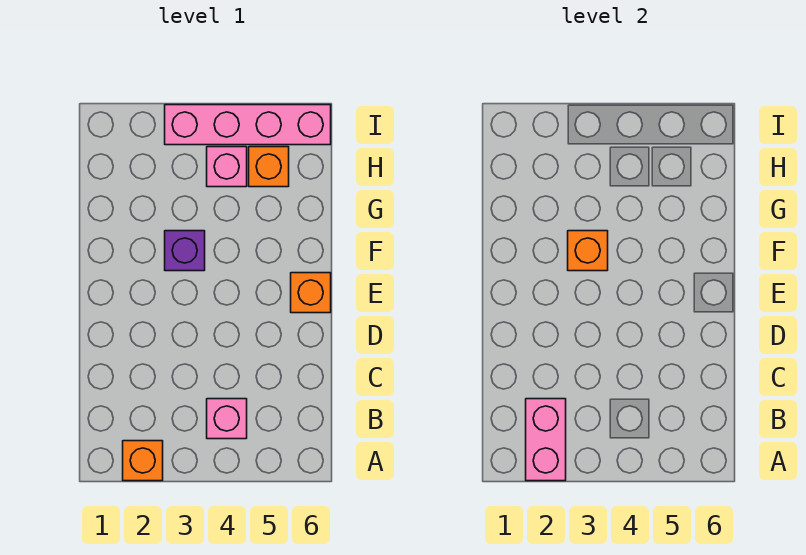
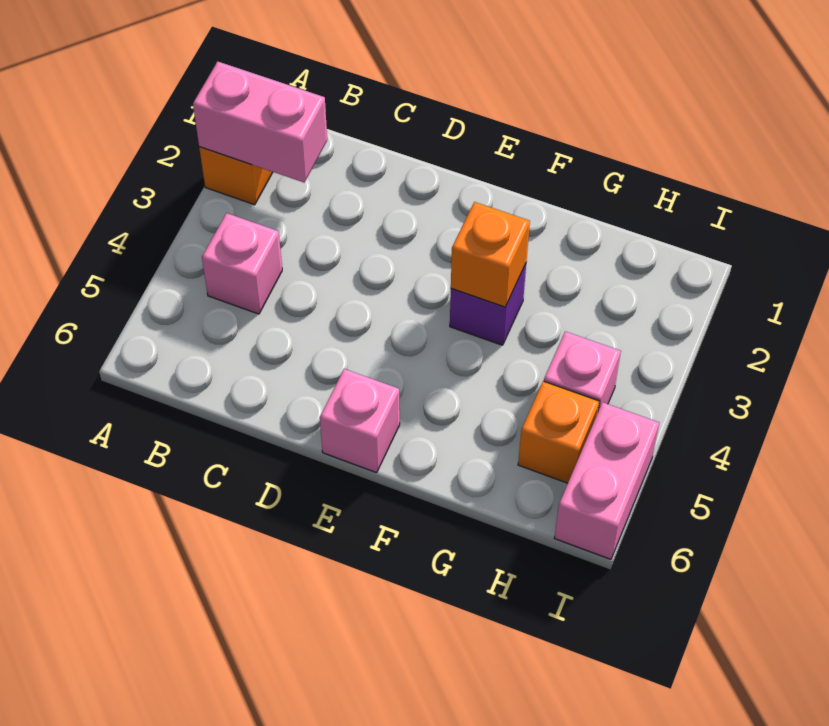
orange brick E6 level 1 -> pink brick E6 level 1
pink brick I3:I6 level 1 -> pink brick I5:I6 level 1

